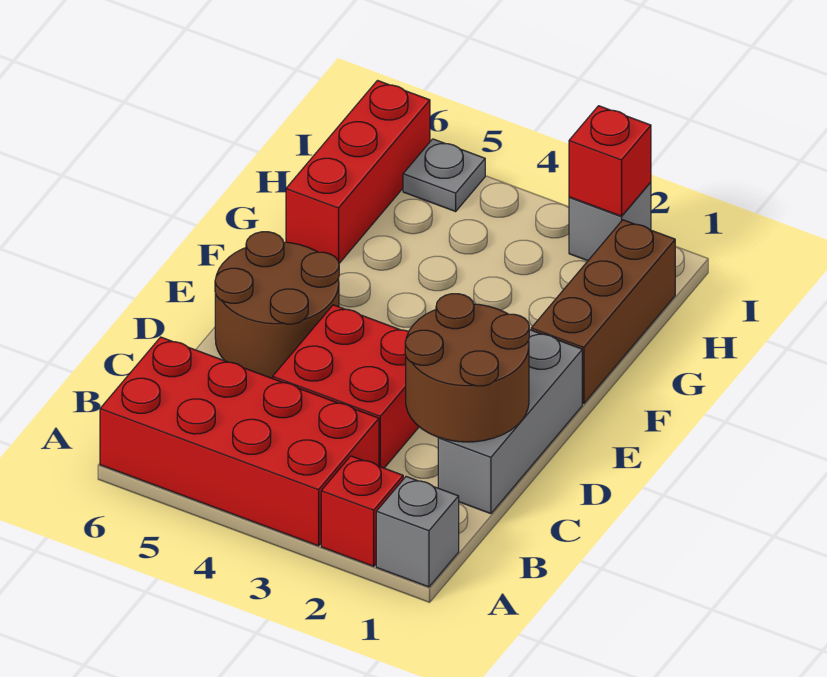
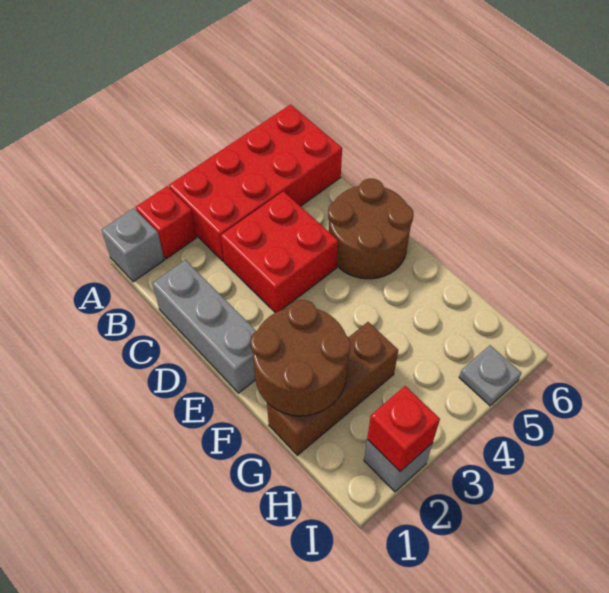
brown round brick C1:D2 level 2 -> brown round brick F1:G2 level 2
brown brick F1:H1 level 1 -> brown brick G1:G3 level 1
red brick G6:I6 level 1 -> none

